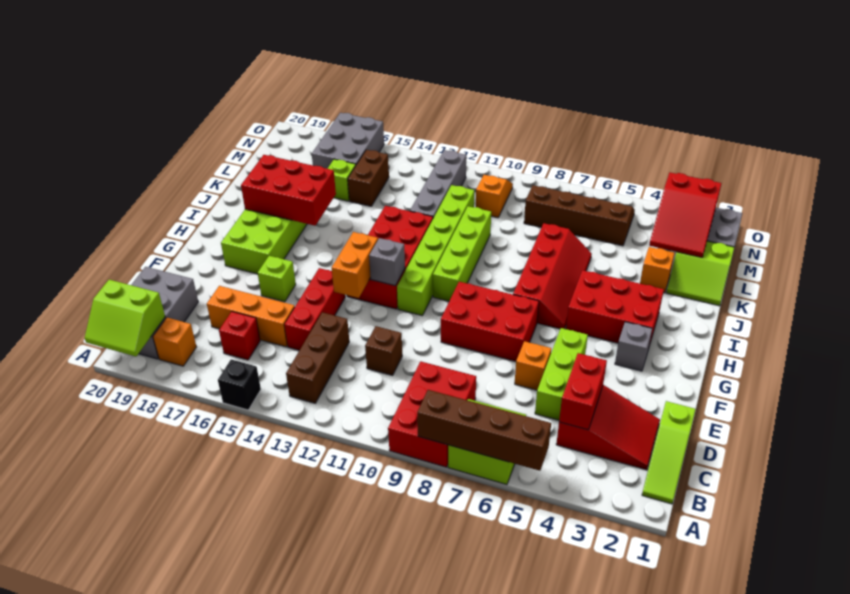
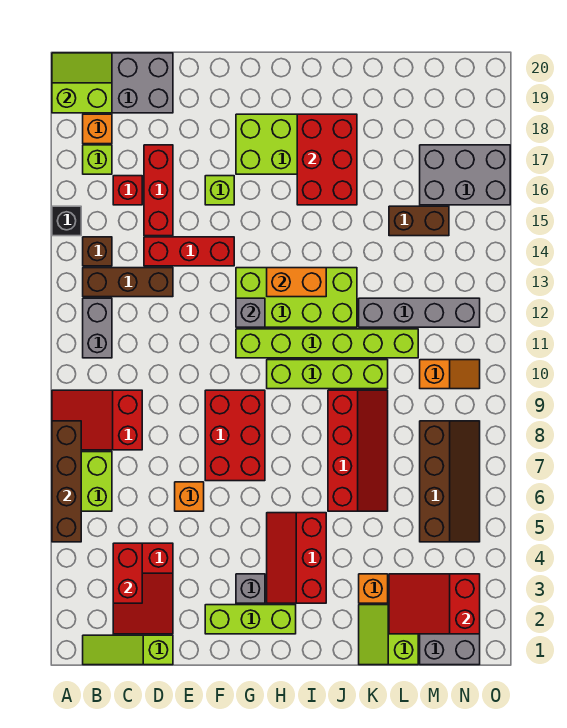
red brick A8:C9 level 1 -> red slope A8:C9 level 1 top C
lime slope A19:B20 level 2 top B -> lime slope A19:B20 level 2 top 19
none -> grey brick B11:B12 level 1
red brick C4:D4 level 2 -> red brick C3:C4 level 2
lime brick D5:F5 level 1 -> lime brick F2:H2 level 1
brown brick D11 level 1 -> brown brick B14 level 1
orange brick D15:D17 level 1 -> red brick D15:D17 level 1
orange brick F13:G13 level 2 -> orange brick H13:I13 level 2
red brick G12:J13 level 1 -> lime brick G12:J13 level 1
red brick H3:I5 level 1 -> red slope H3:I5 level 1 top I
red slope H6:K7 level 1 top 7 -> red slope J6:K9 level 1 top J
lime brick L16 level 1 -> lime brick B17 level 1

